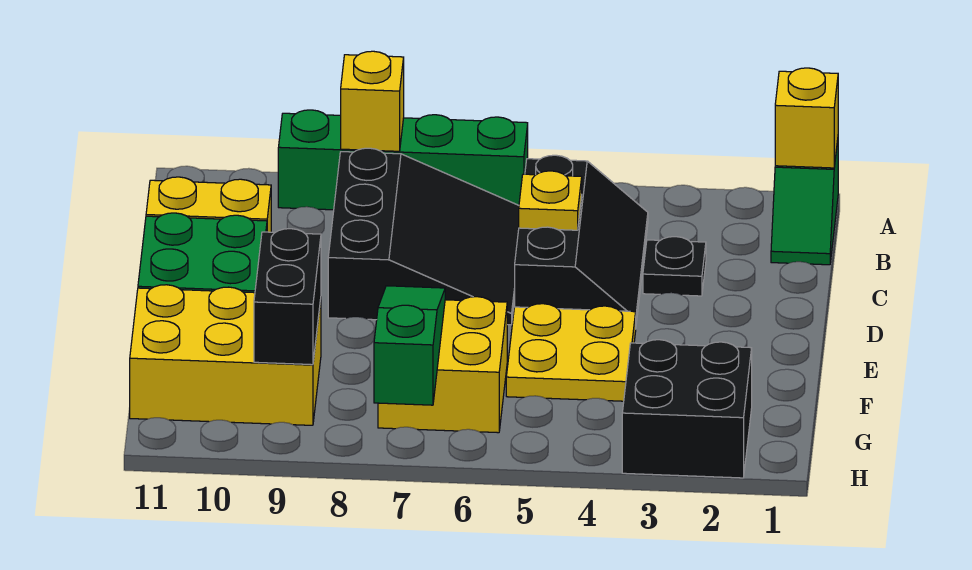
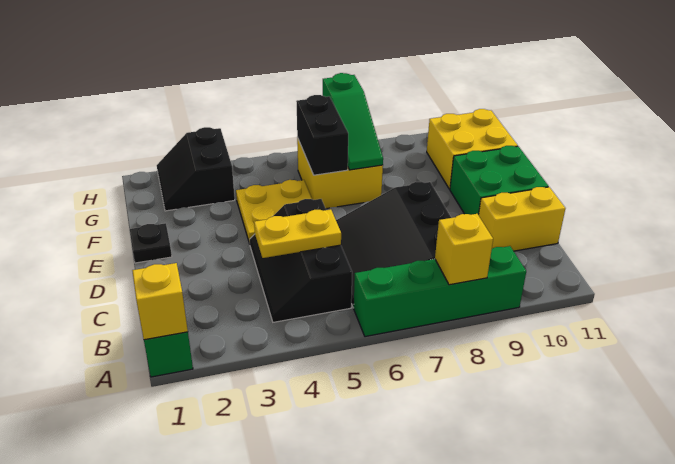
black plate C3 level 1 -> black plate E1 level 1
yellow plate C5 level 2 -> yellow plate C4:C5 level 2
yellow brick F9:G11 level 1 -> yellow brick F10:G11 level 1
black brick F9:G9 level 2 -> black brick F6:G6 level 2
black brick G2:H3 level 1 -> black slope G2:H3 level 1 top 3

